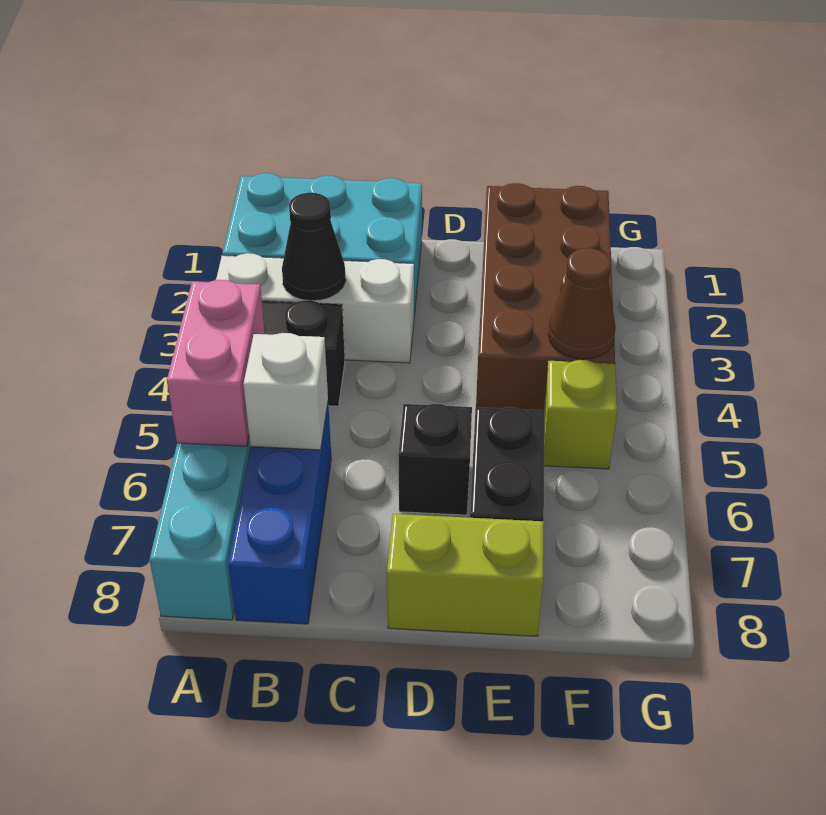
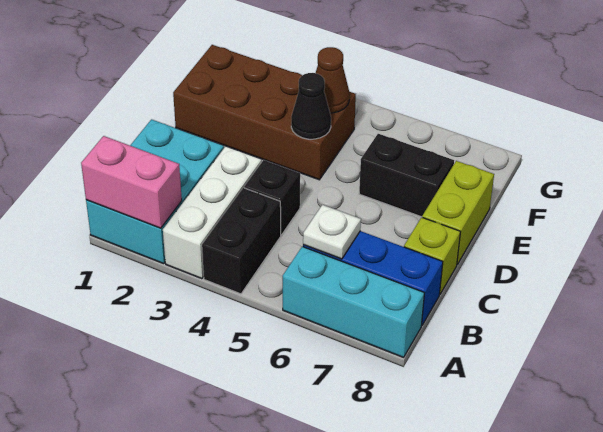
pink brick A5:A6 level 2 -> pink brick A1:A2 level 2
black cone B3 level 2 -> black cone E4 level 2
white brick B6 level 2 -> white plate B6 level 2
black brick D6 level 1 -> black brick C4 level 1
lime brick F5 level 1 -> lime brick C8 level 1

